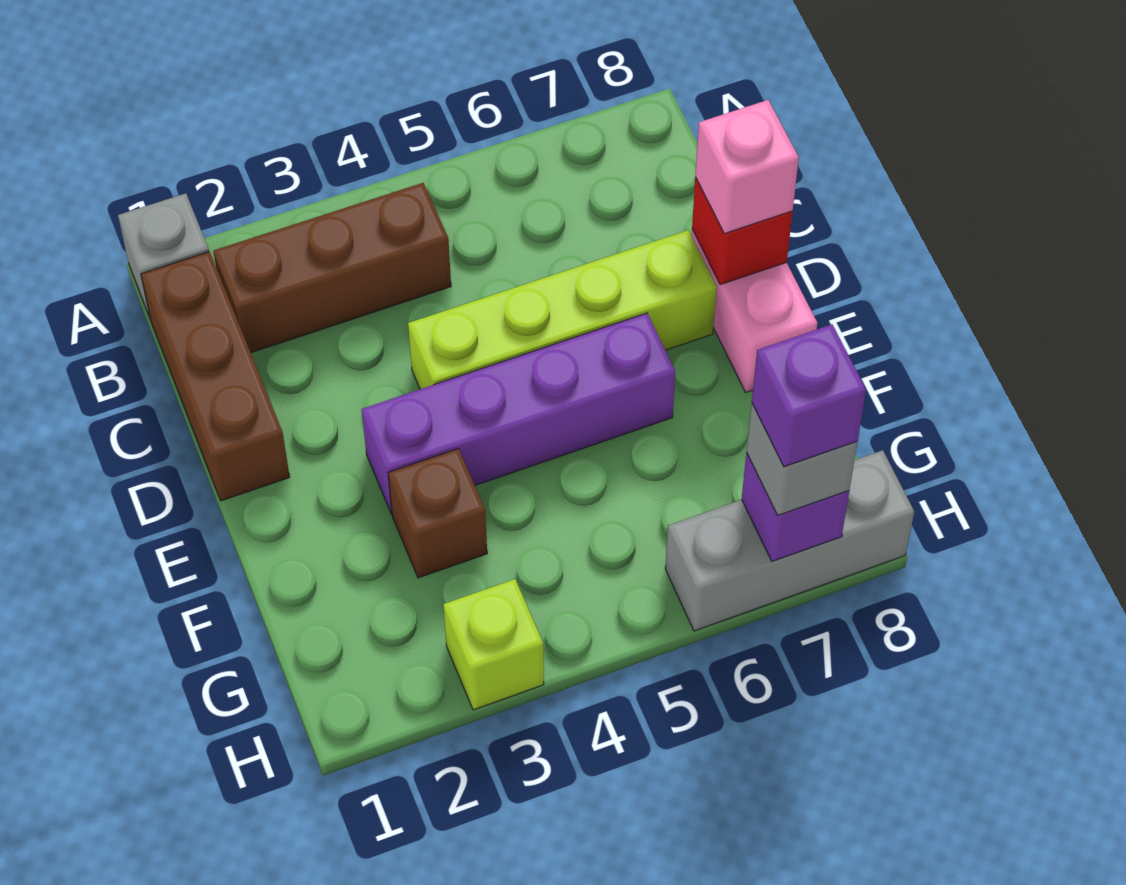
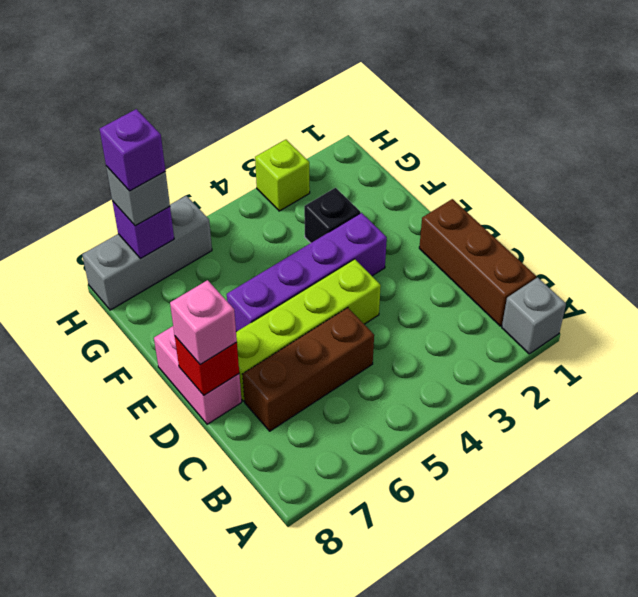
brown brick B2:B4 level 1 -> brown brick C5:C7 level 1
brown brick F3 level 1 -> black brick F3 level 1

